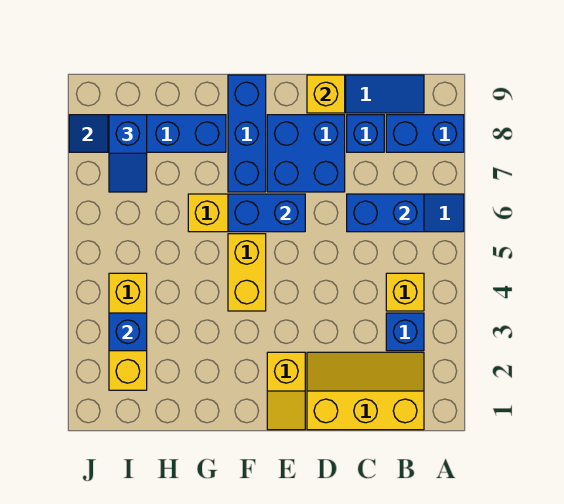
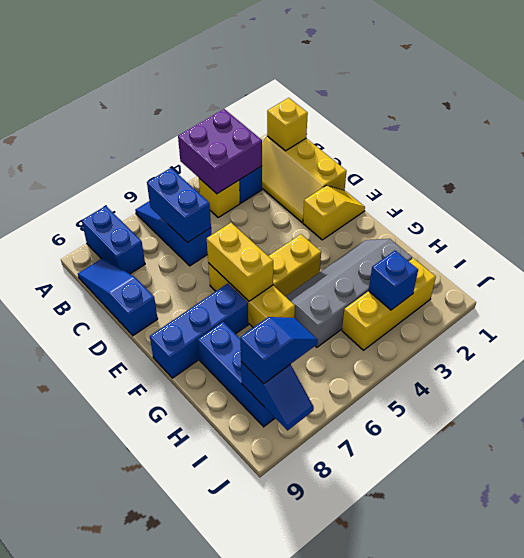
none -> purple brick A3:B4 level 2
blue brick C8 level 1 -> none
blue brick D7:E8 level 1 -> none
yellow brick D9 level 2 -> yellow brick B1 level 2
blue brick E6:F6 level 2 -> yellow brick E6:F6 level 2
none -> grey slope G2:H5 level 1 top H

